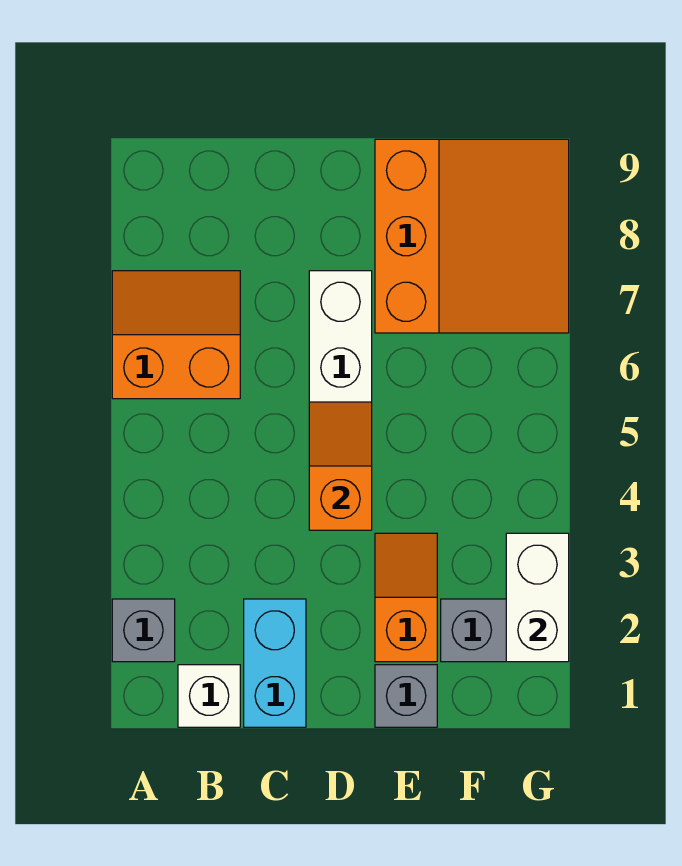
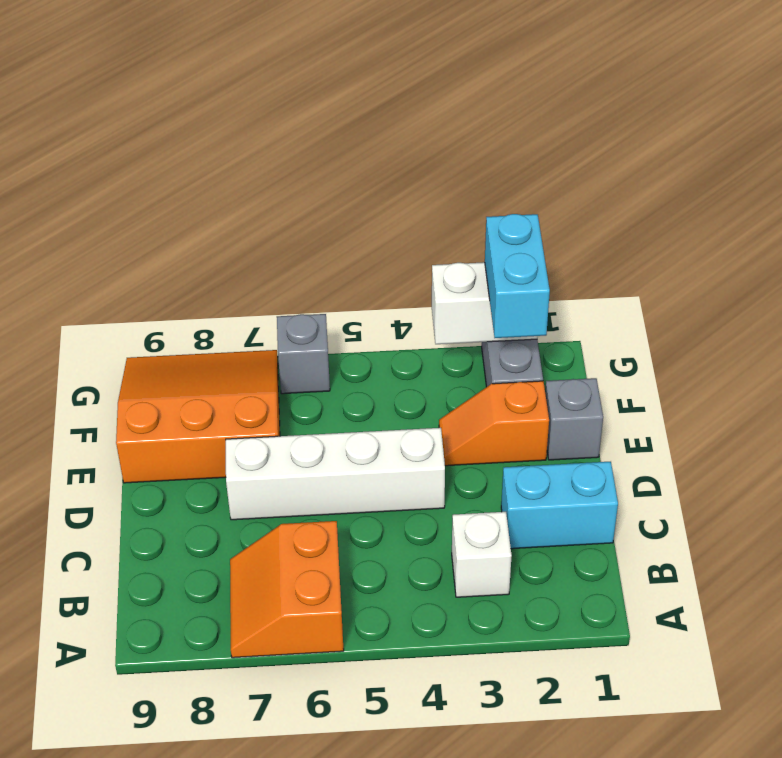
grey brick A2 level 1 -> grey brick G6 level 1
white brick B1 level 1 -> white brick B3 level 1
orange slope D4:D5 level 2 top 4 -> none
none -> cyan brick F2:G2 level 3

